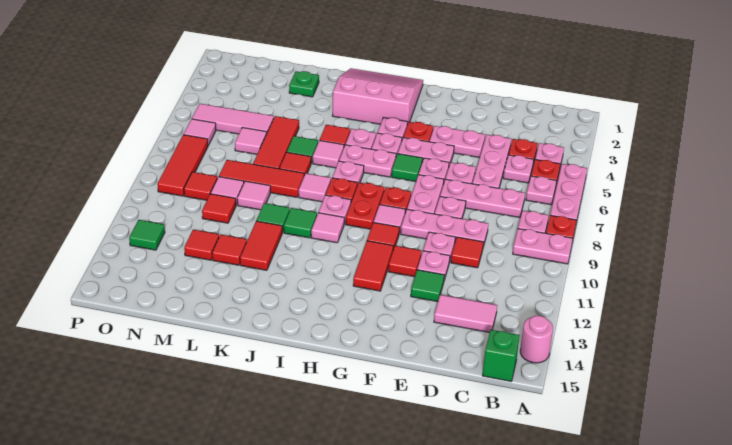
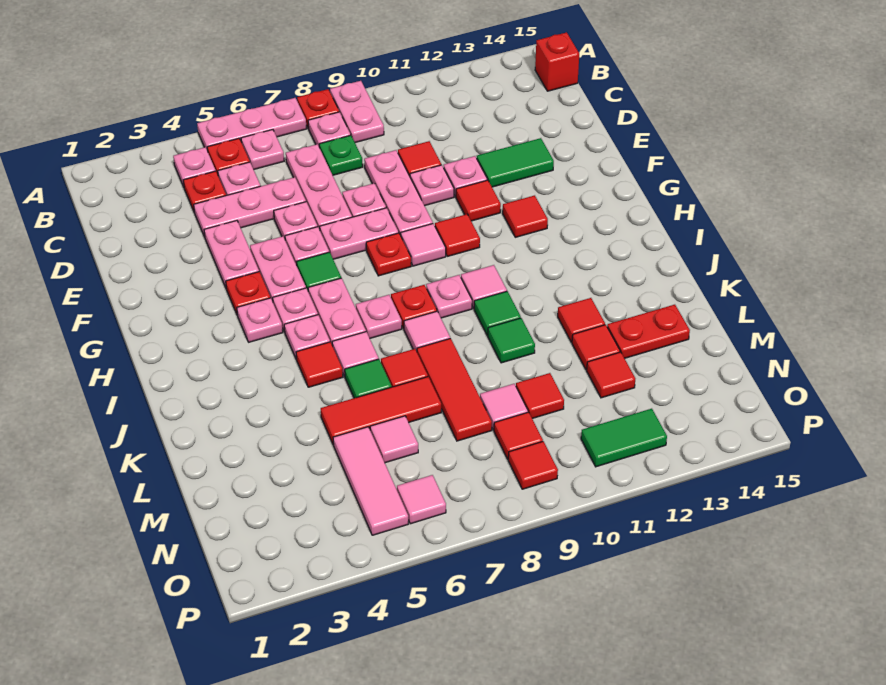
pink round brick A14 level 1 -> none
green brick B15 level 1 -> red brick B15 level 1
pink tile C13:D13 level 1 -> none
green tile E12 level 1 -> green tile E12:E13 level 1
red tile G11:G12 level 1 -> red tile G12 level 1
pink slope H1:J3 level 1 top 3 -> none
red plate H8:H9 level 1 -> red plate L13:L14 level 1
red tile K11:K12 level 1 -> red tile K12 level 1
green plate L2 level 1 -> green plate C8 level 1
pink tile L9 level 1 -> none
red tile O7:O9 level 1 -> red tile O9 level 1
green tile O12 level 1 -> green tile O11:O12 level 1

